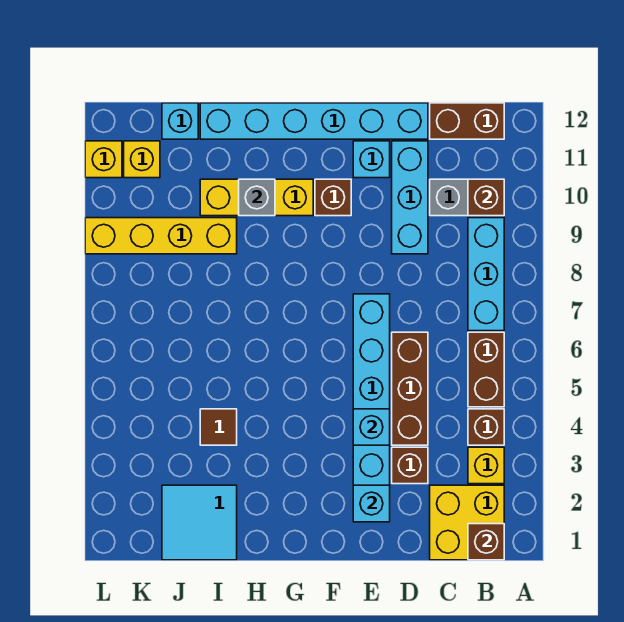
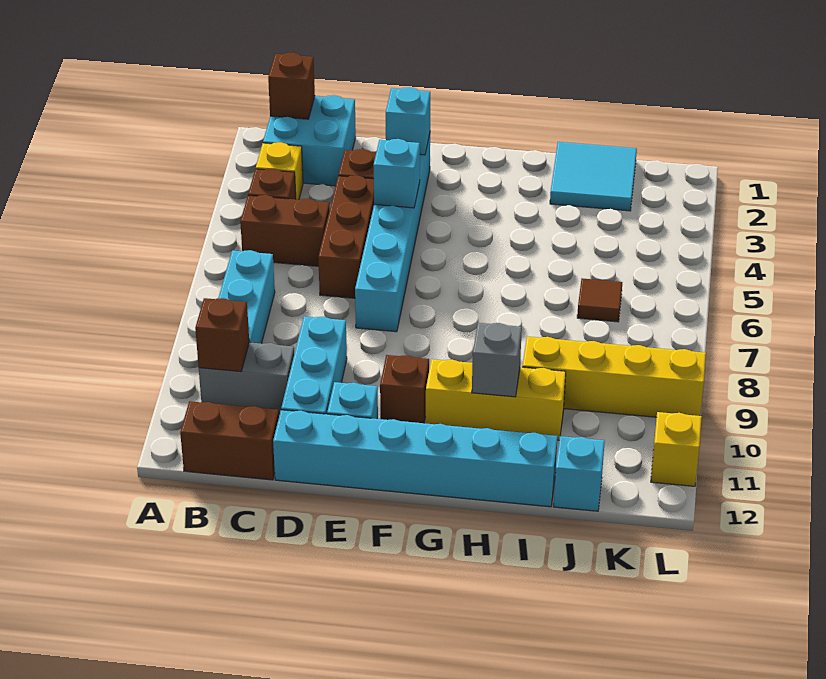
yellow brick B1:C2 level 1 -> cyan brick B1:C2 level 1
brown brick B5:B6 level 1 -> brown brick B5:C5 level 1
brown tile I4 level 1 -> brown tile J6 level 1
yellow brick K11 level 1 -> none

